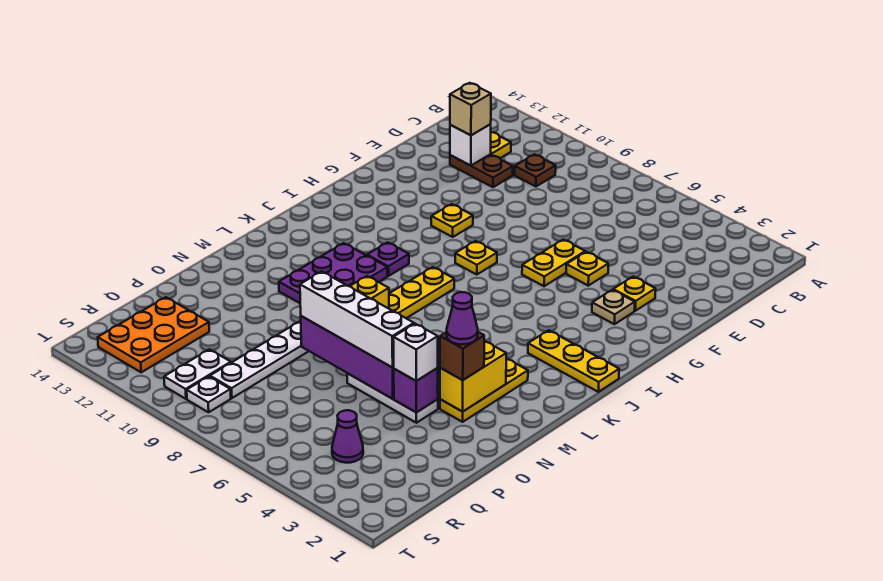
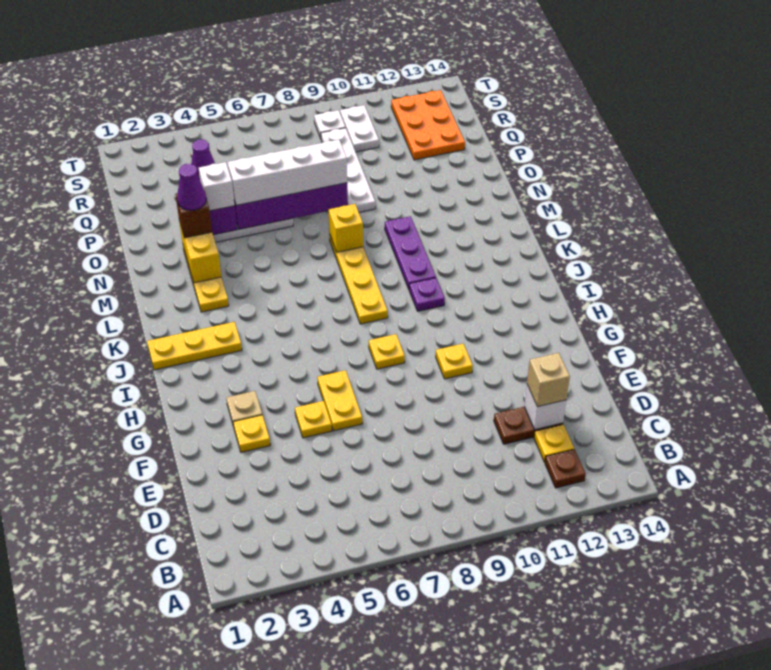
brown plate C10 level 1 -> brown plate B12 level 1
purple plate K10:M11 level 1 -> purple plate K10:M10 level 1

